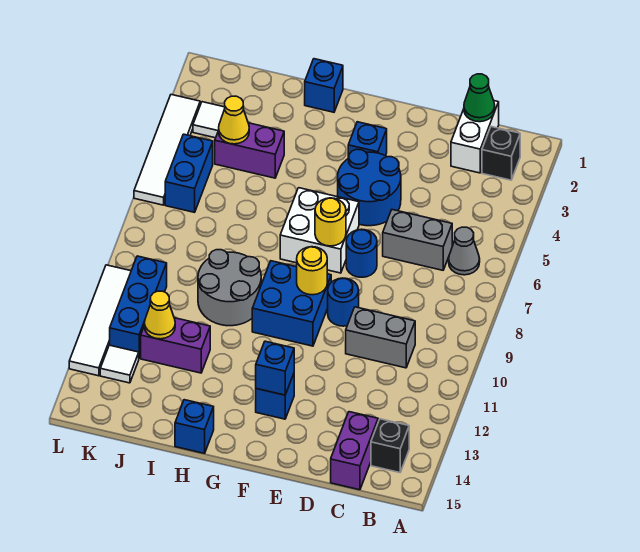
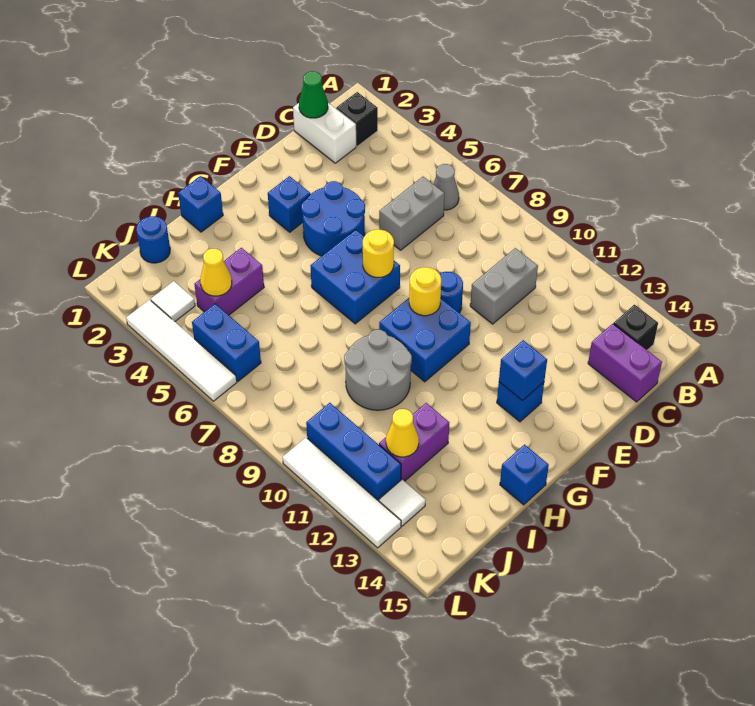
blue round brick E7 level 1 -> blue round brick J1 level 1
white brick F6:G7 level 1 -> blue brick F6:G7 level 1

